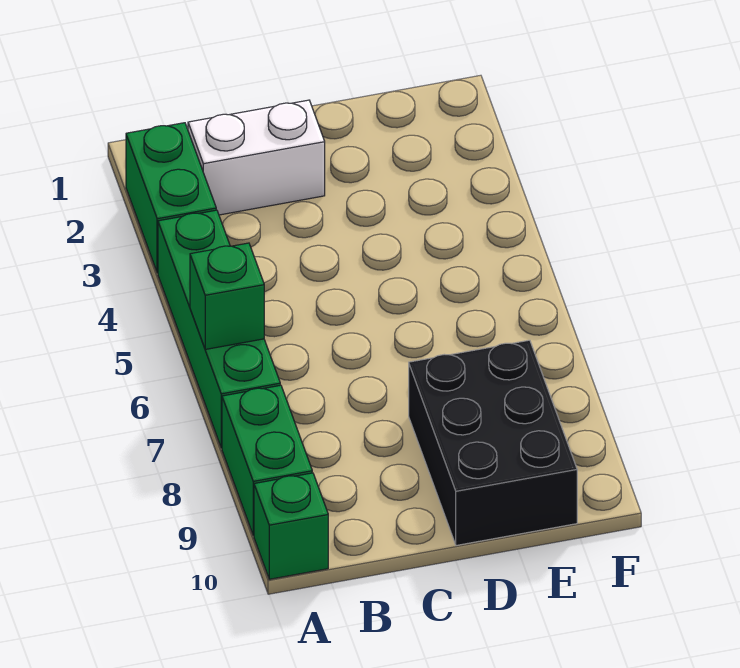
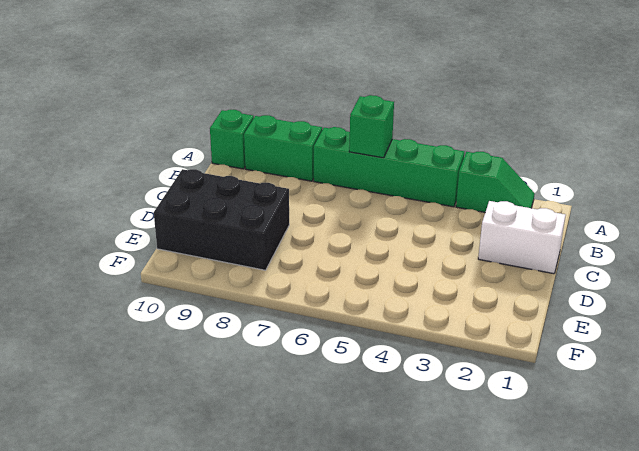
green brick A2:A3 level 1 -> green slope A2:A3 level 1 top 3
white brick B2:C2 level 1 -> white brick C1:C2 level 1

